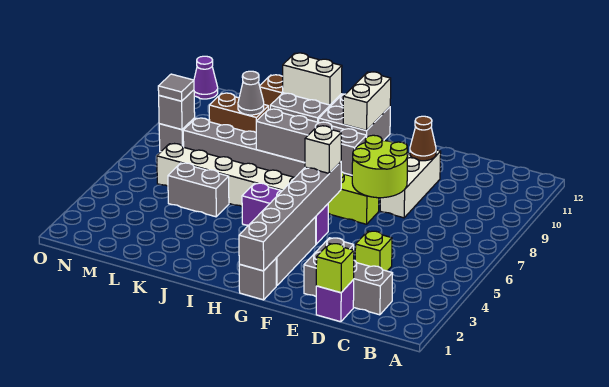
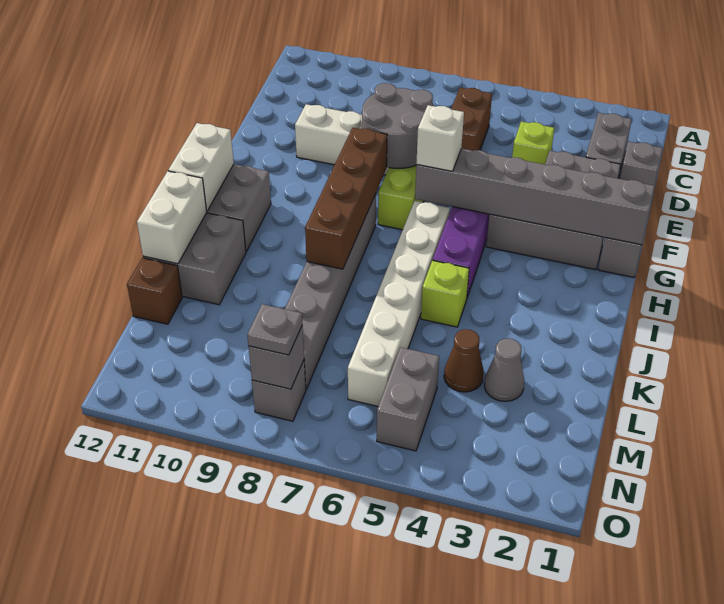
purple brick D1 level 1 -> grey brick D1 level 1
lime brick D1 level 2 -> lime brick J5 level 1
lime round brick E7:F8 level 2 -> grey round brick E7:F8 level 2
brown cone E10 level 2 -> brown cone L4 level 1
grey brick G8:J8 level 2 -> brown brick G8:J8 level 2
white brick H11:H12 level 2 -> white brick H12:I12 level 2
grey brick K5:L5 level 1 -> grey brick M5:N5 level 1
brown brick L10:M10 level 1 -> brown brick C6:D6 level 1
grey cone L10 level 2 -> grey cone L3 level 1
grey tile N8 level 3 -> grey plate N8 level 3
purple cone O12 level 1 -> none

